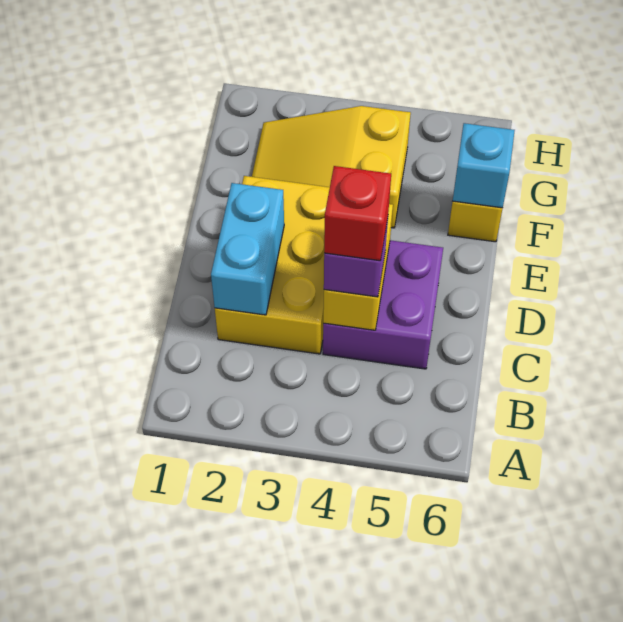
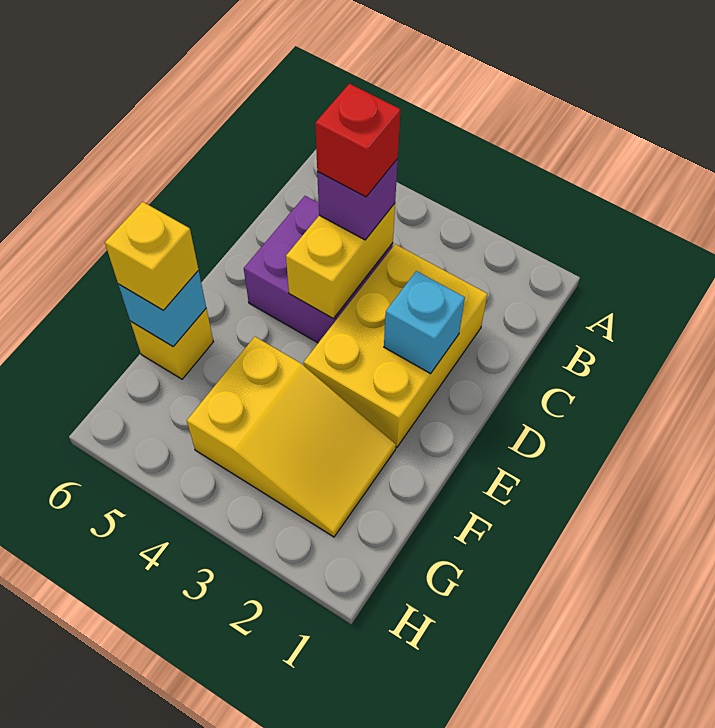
cyan brick C2:D2 level 2 -> cyan brick D2 level 2
none -> yellow brick F6 level 3

